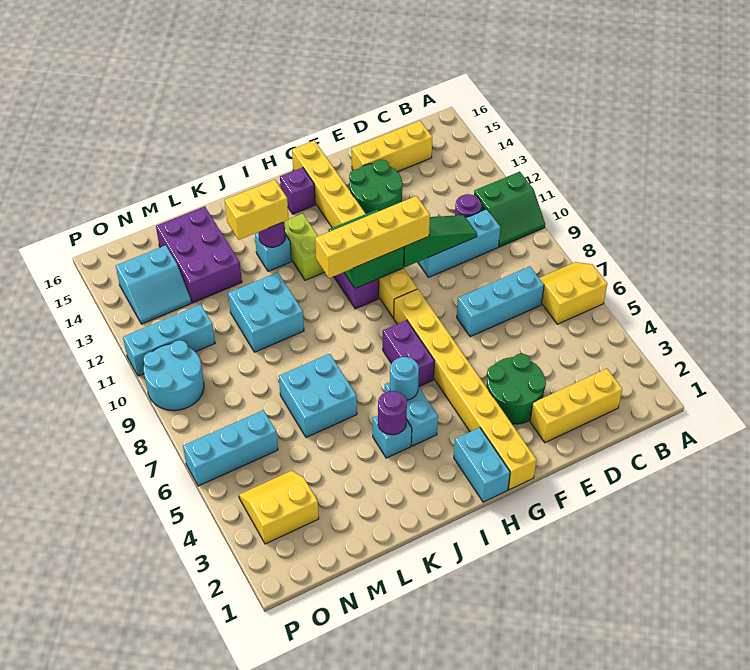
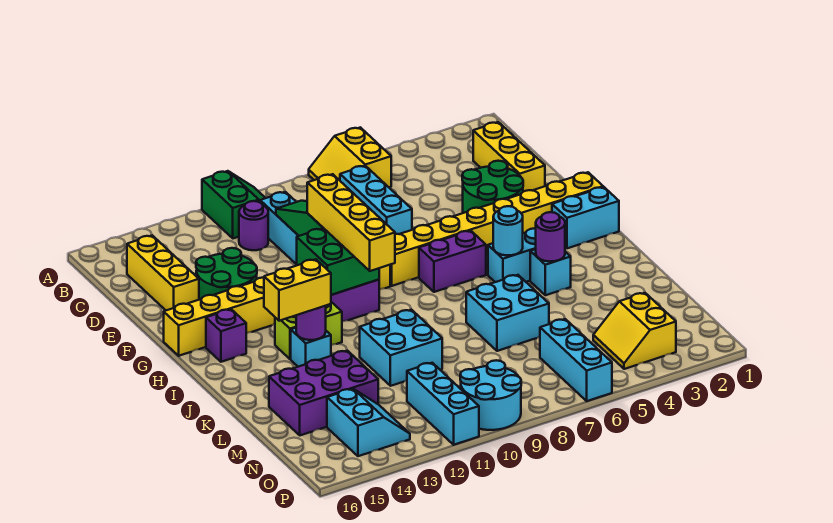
yellow brick J13:K13 level 3 -> yellow brick J13:J14 level 3

